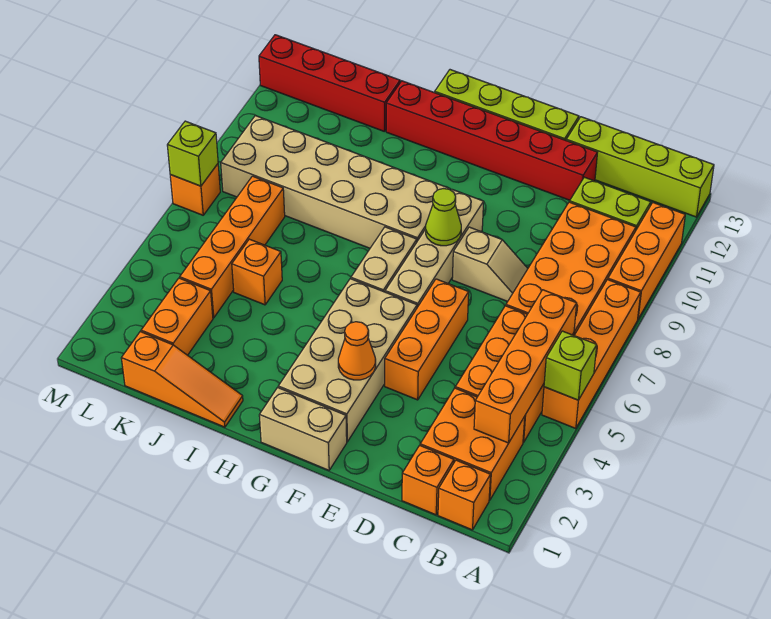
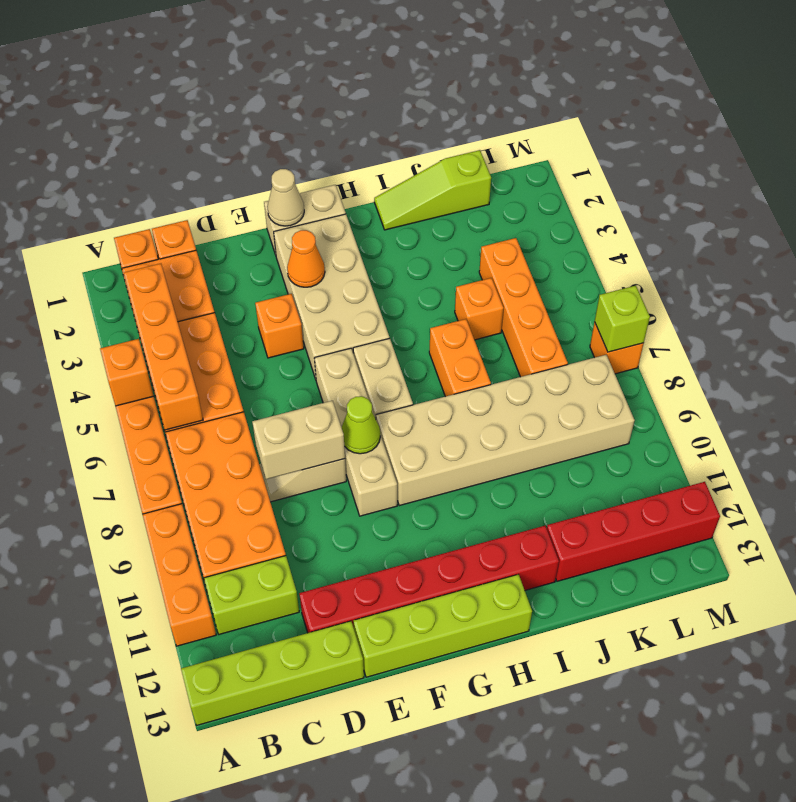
lime brick A5 level 2 -> orange brick A5 level 2
none -> tan brick D8:E8 level 2
orange brick E4:E6 level 1 -> orange brick E4 level 1
none -> tan cone F1 level 2
orange slope I1:K1 level 1 top K -> lime slope I1:K1 level 1 top K
orange brick K2:K3 level 1 -> orange brick I6:I7 level 1

